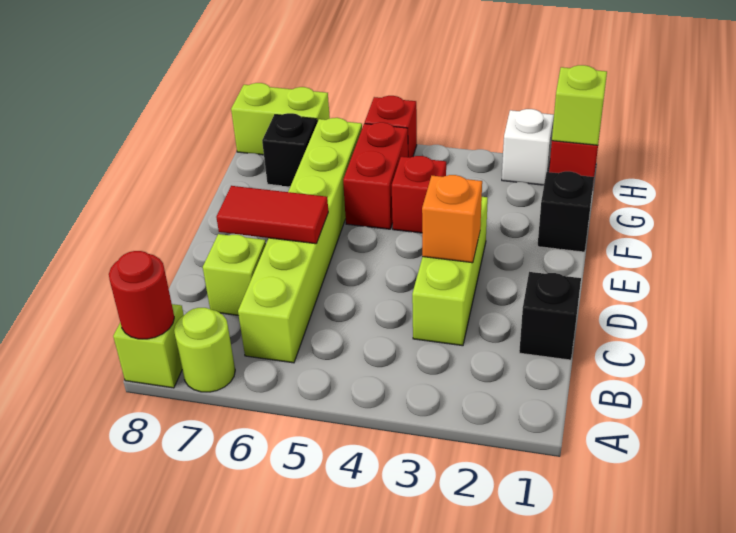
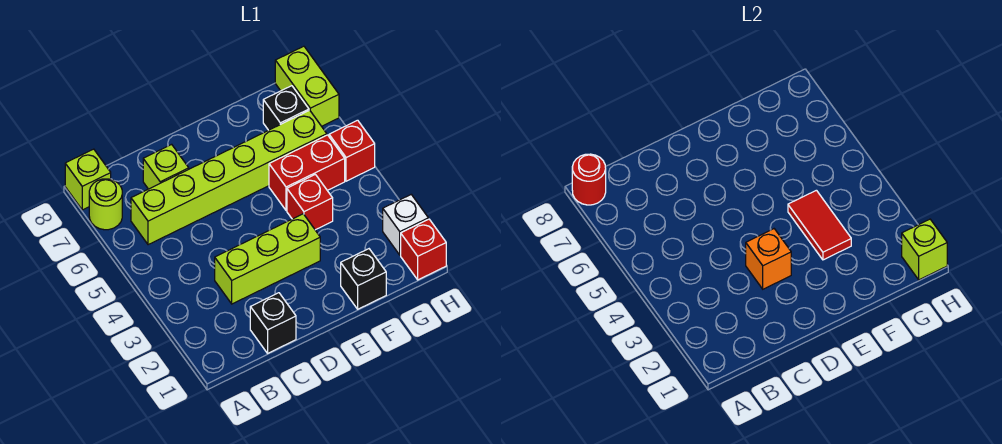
red tile D6:D7 level 2 -> red tile F3:F4 level 2

